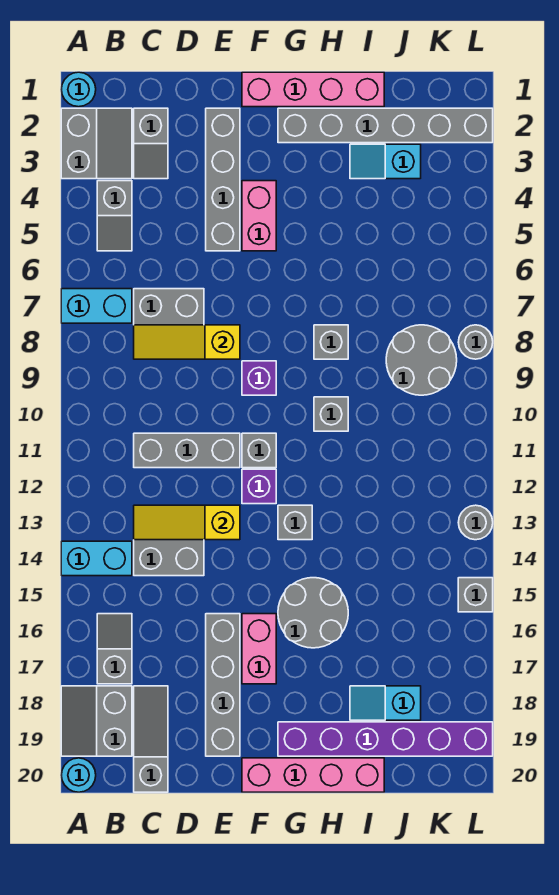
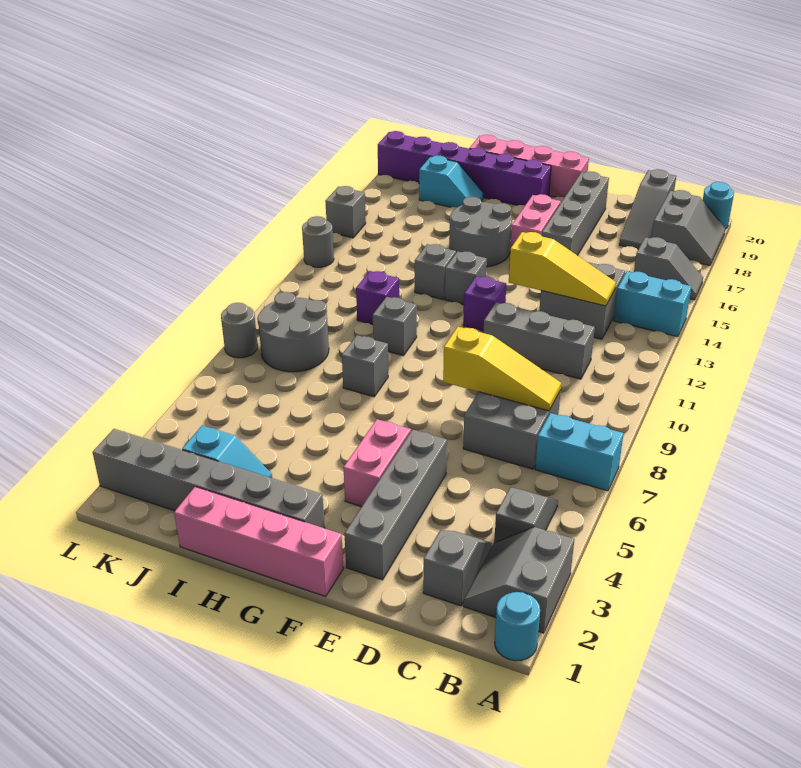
grey slope B16:B17 level 1 top 17 -> grey slope A16:B16 level 1 top B
purple brick F9 level 1 -> purple brick I11 level 1
grey brick F11 level 1 -> grey brick H13 level 1

